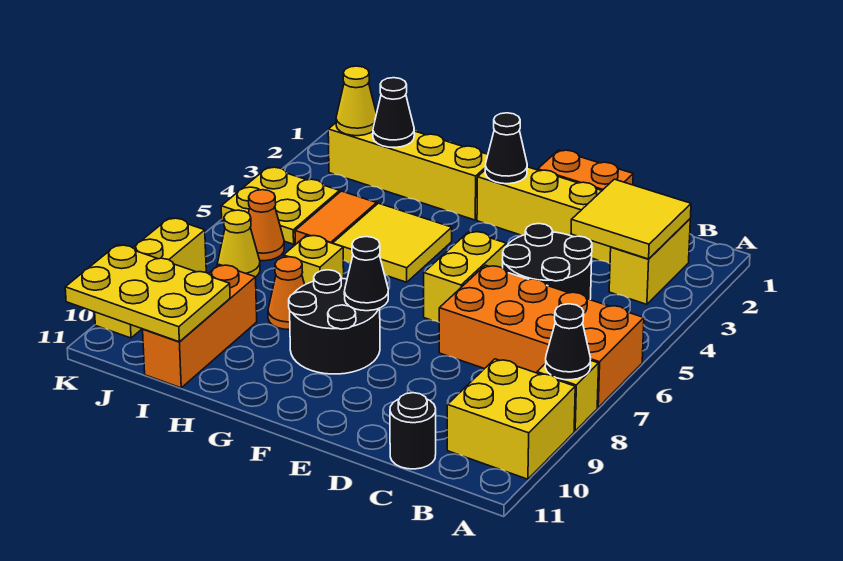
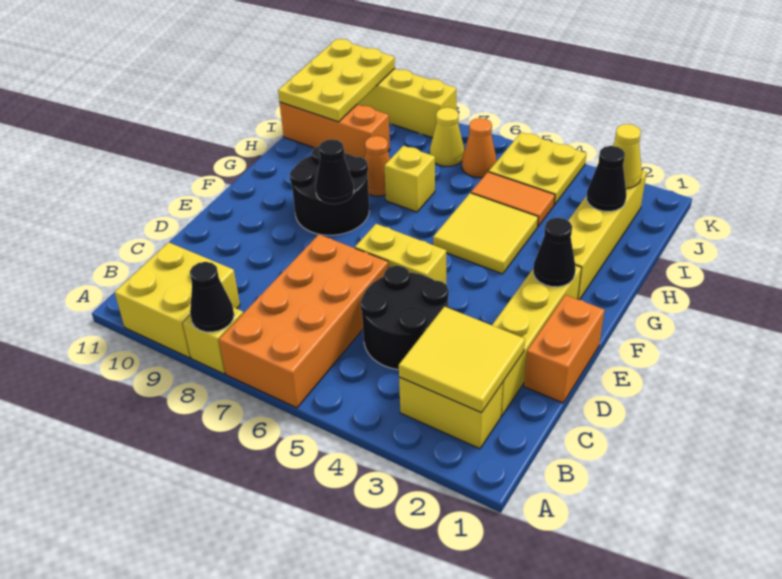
black round brick C11 level 1 -> none

